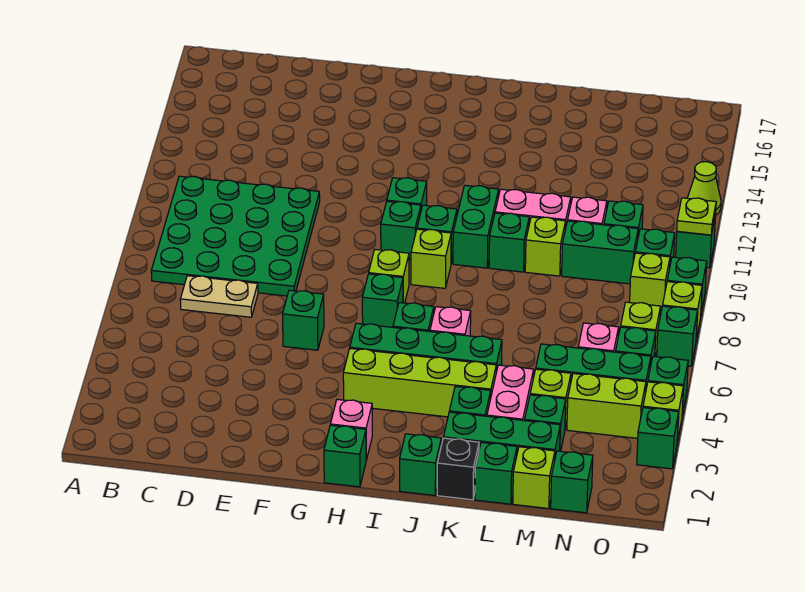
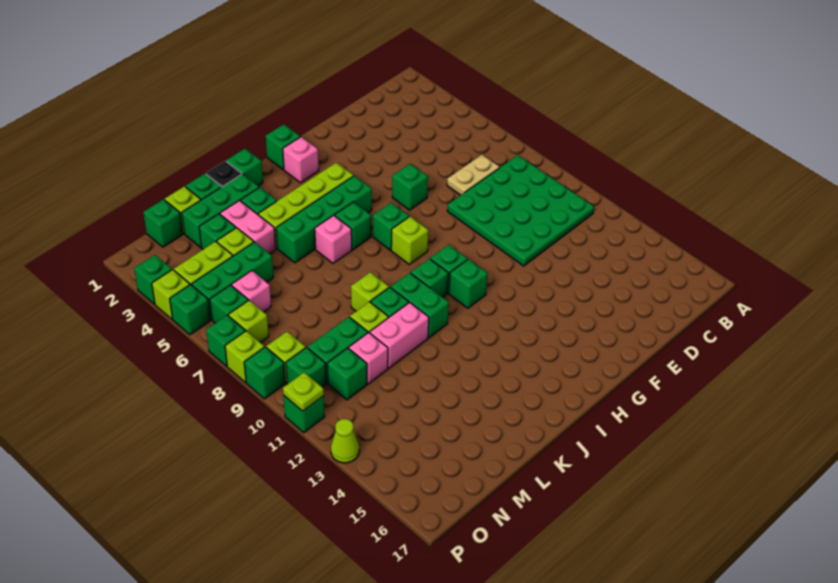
lime brick I9 level 1 -> lime brick K9 level 1

